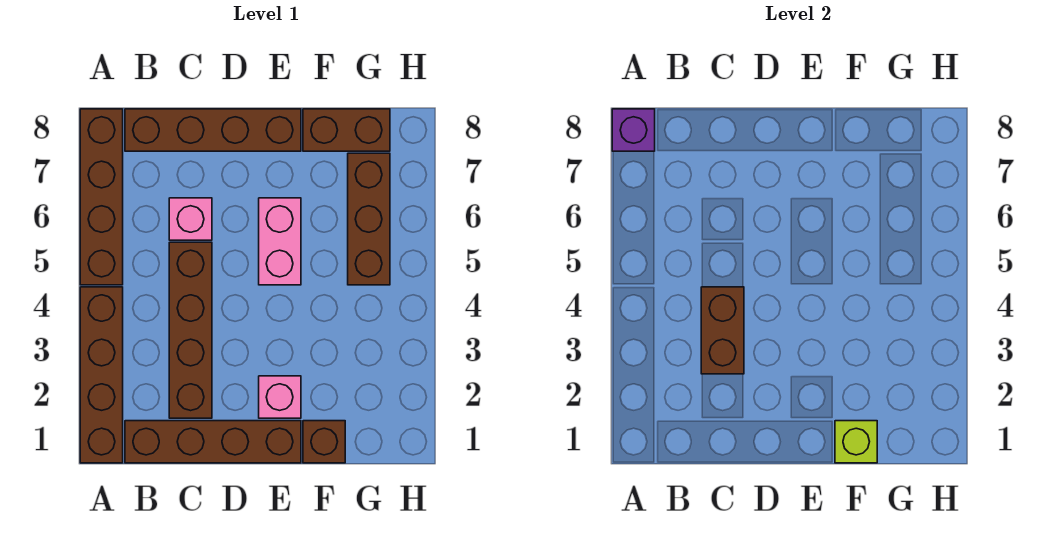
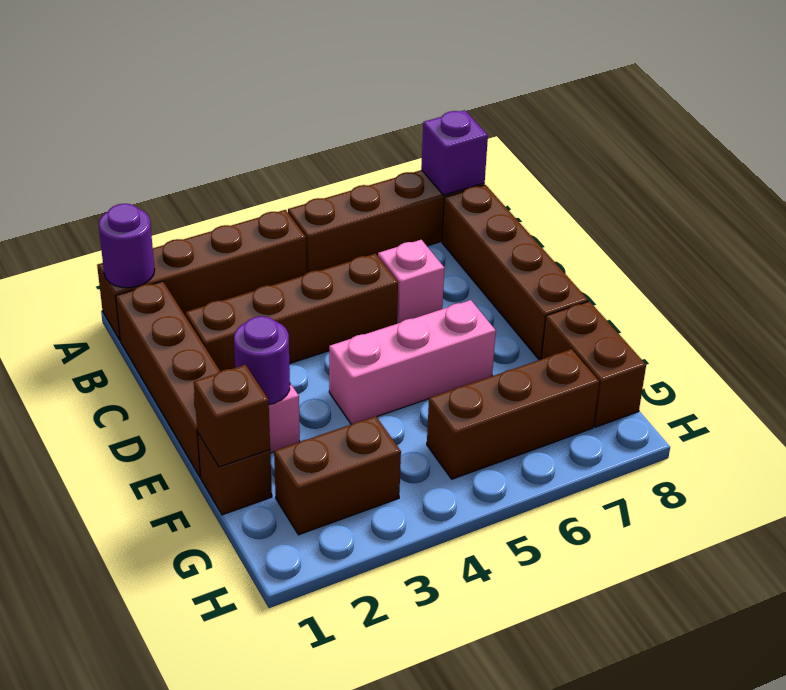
none -> purple round brick A1 level 2
brown brick C3:C4 level 2 -> brown brick G2:G3 level 1
none -> purple round brick E2 level 2
pink brick E5:E6 level 1 -> pink brick E4:E6 level 1
lime brick F1 level 2 -> brown brick F1 level 2

